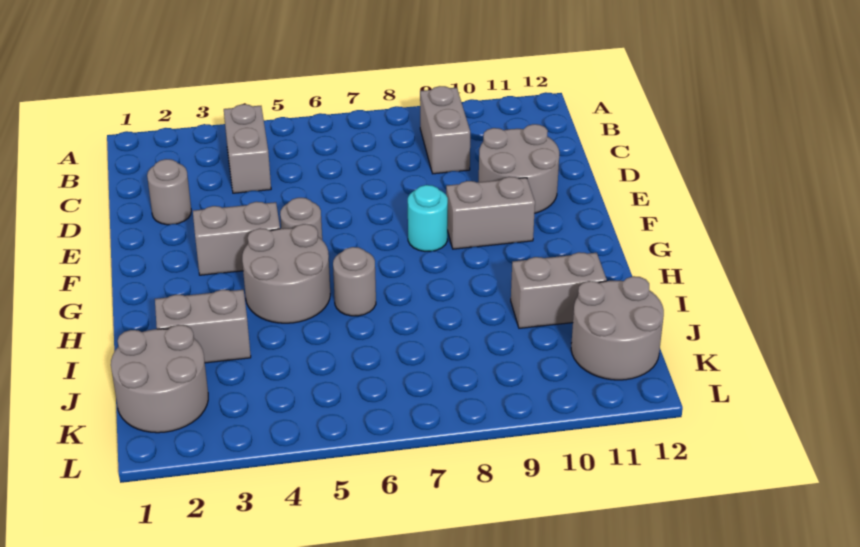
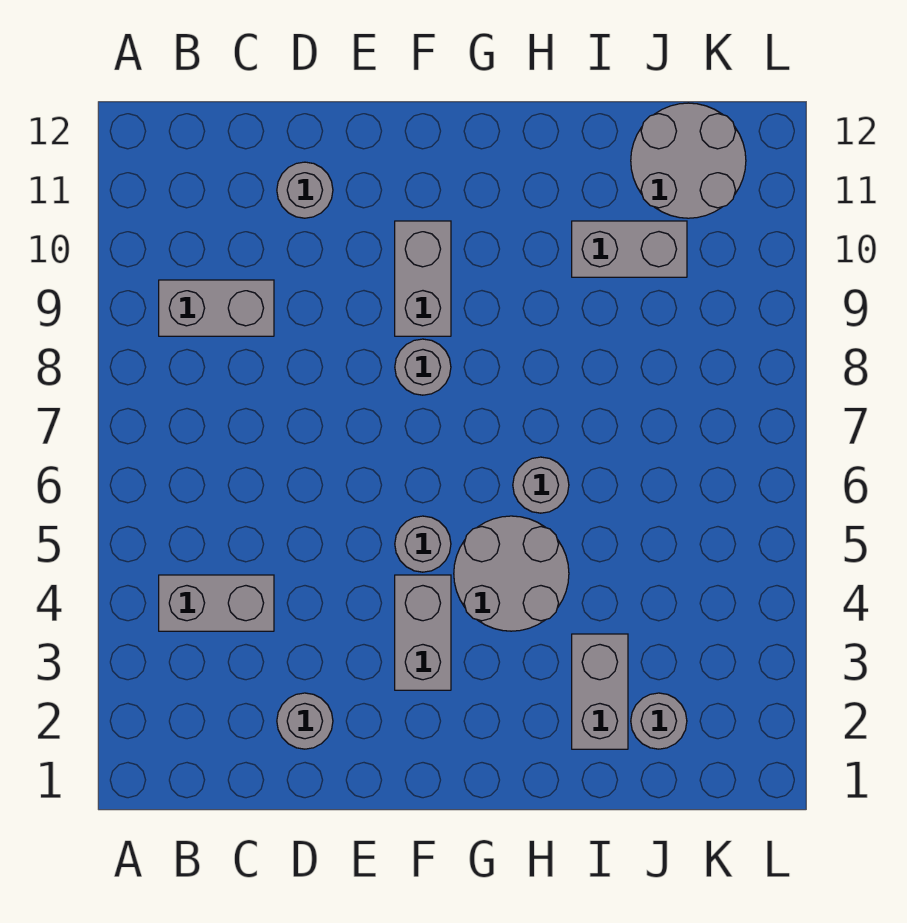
grey round brick D10:E11 level 1 -> grey round brick D11 level 1
cyan round brick F8 level 1 -> grey round brick F8 level 1
grey brick I10:I11 level 1 -> grey brick I10:J10 level 1
grey round brick J1:K2 level 1 -> grey round brick J2 level 1

